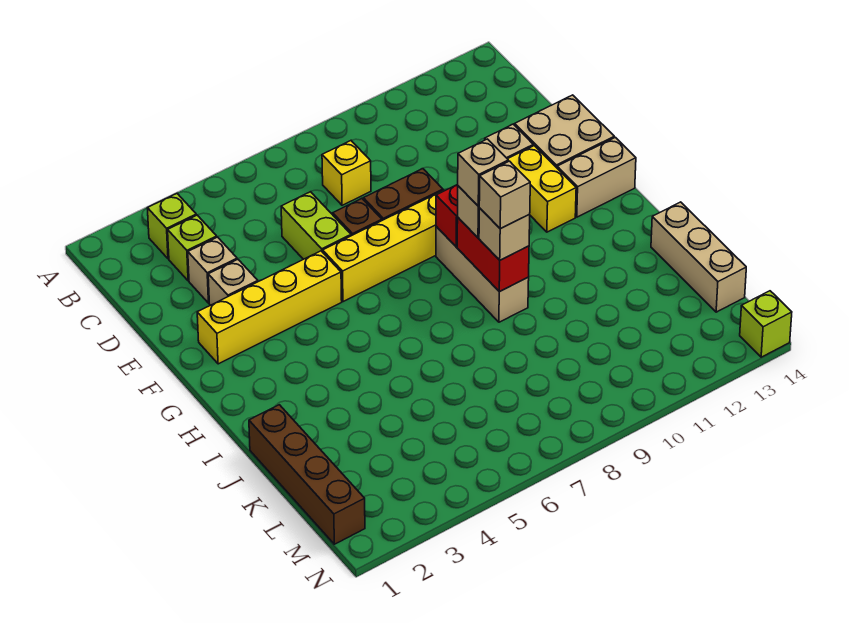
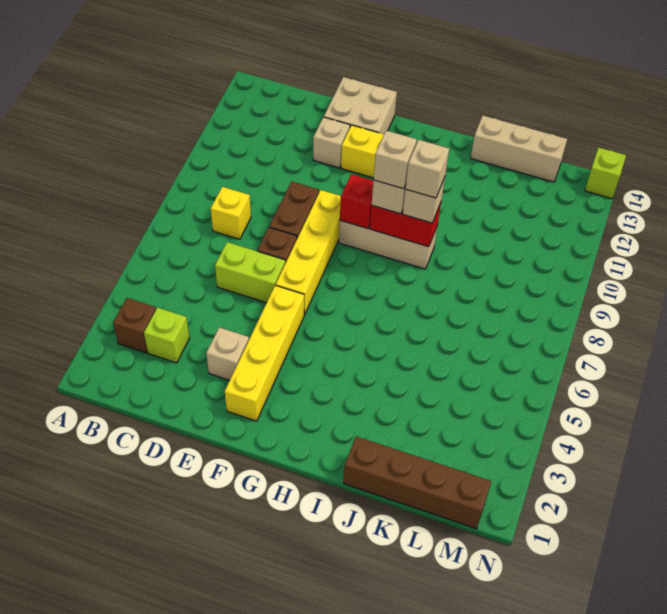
lime brick B3 level 1 -> brown brick B3 level 1
tan brick D3 level 1 -> none
tan brick G13:G14 level 1 -> none

